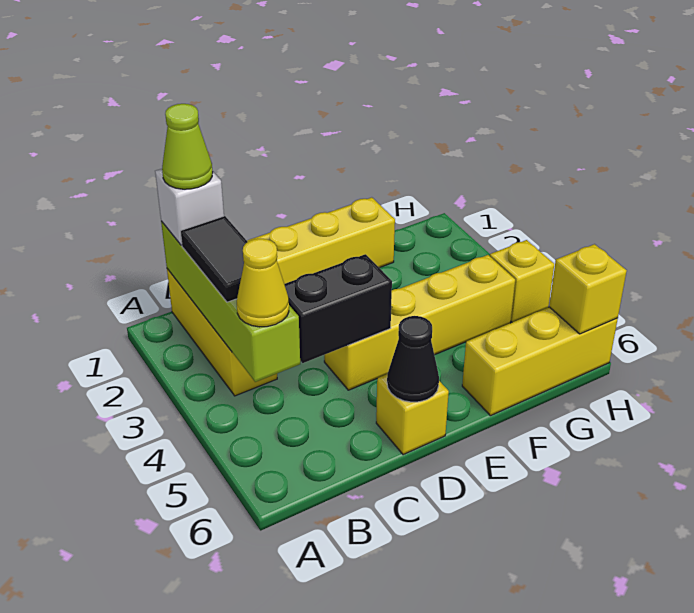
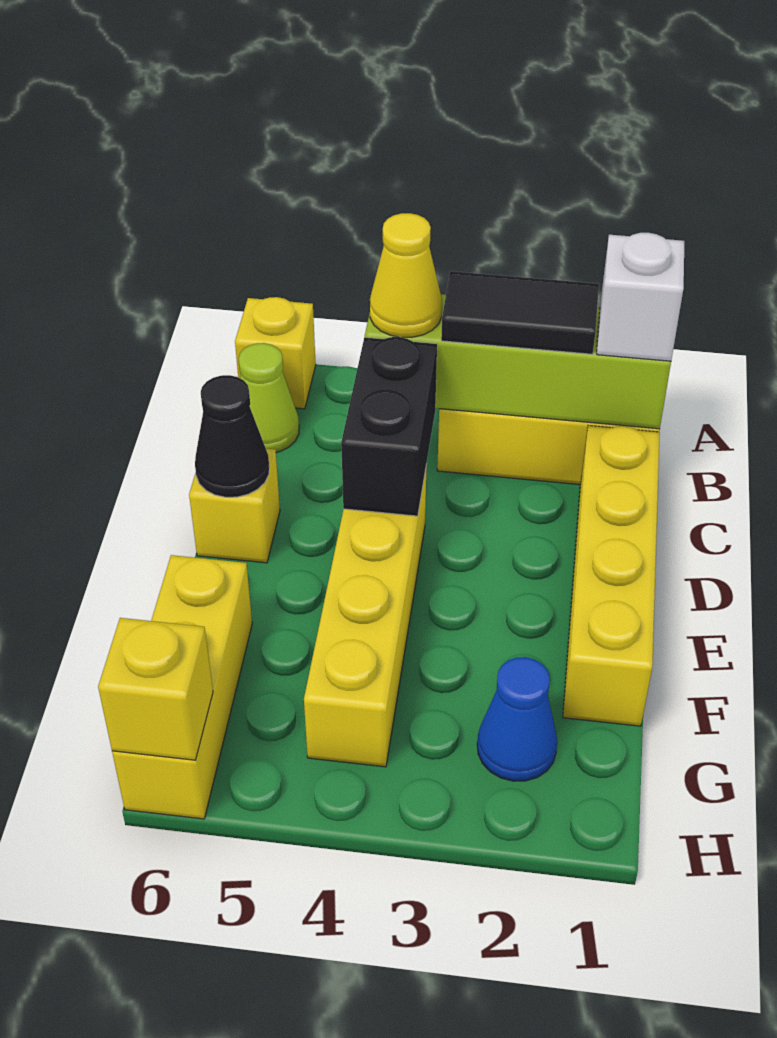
lime cone B1 level 4 -> lime cone B6 level 1
none -> blue cone G2 level 1
yellow brick H4 level 1 -> yellow brick A6 level 1

